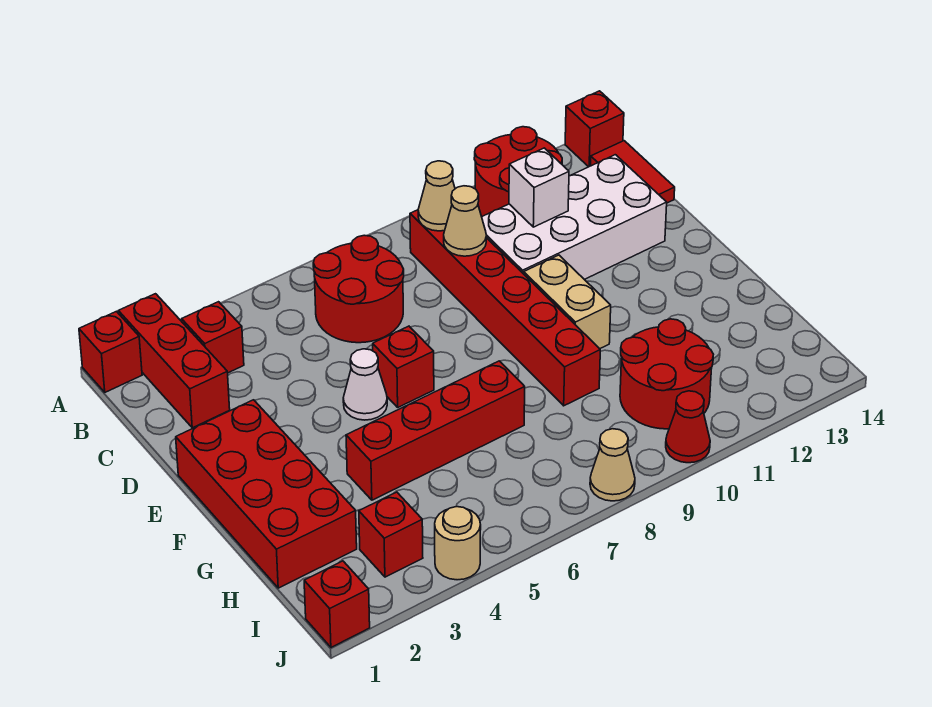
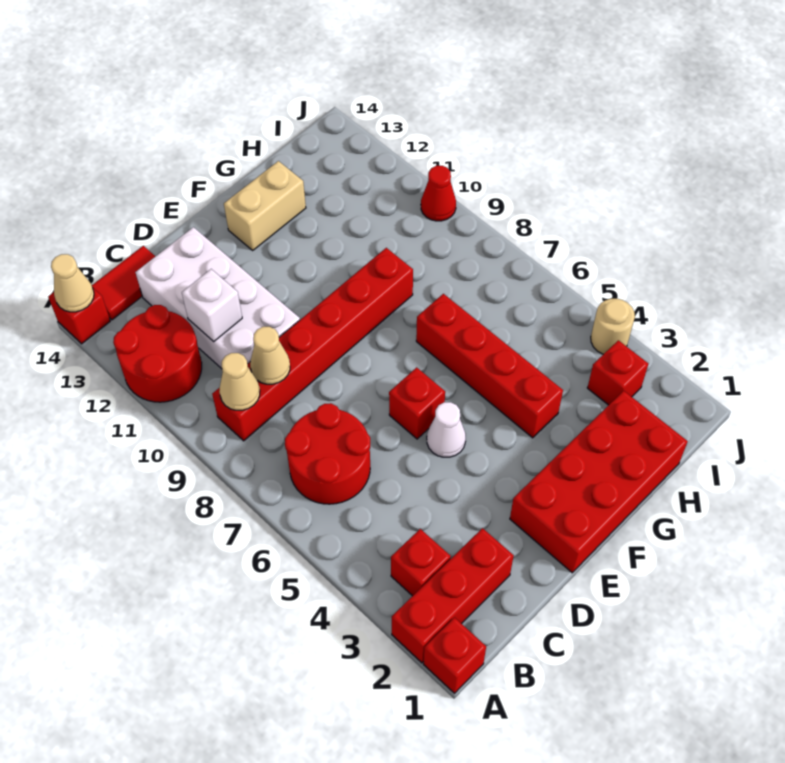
tan brick E10:F10 level 1 -> tan brick F13:G13 level 1
red round brick H10:I11 level 1 -> none
red brick J1 level 1 -> none
tan cone J8 level 1 -> tan cone A14 level 2

